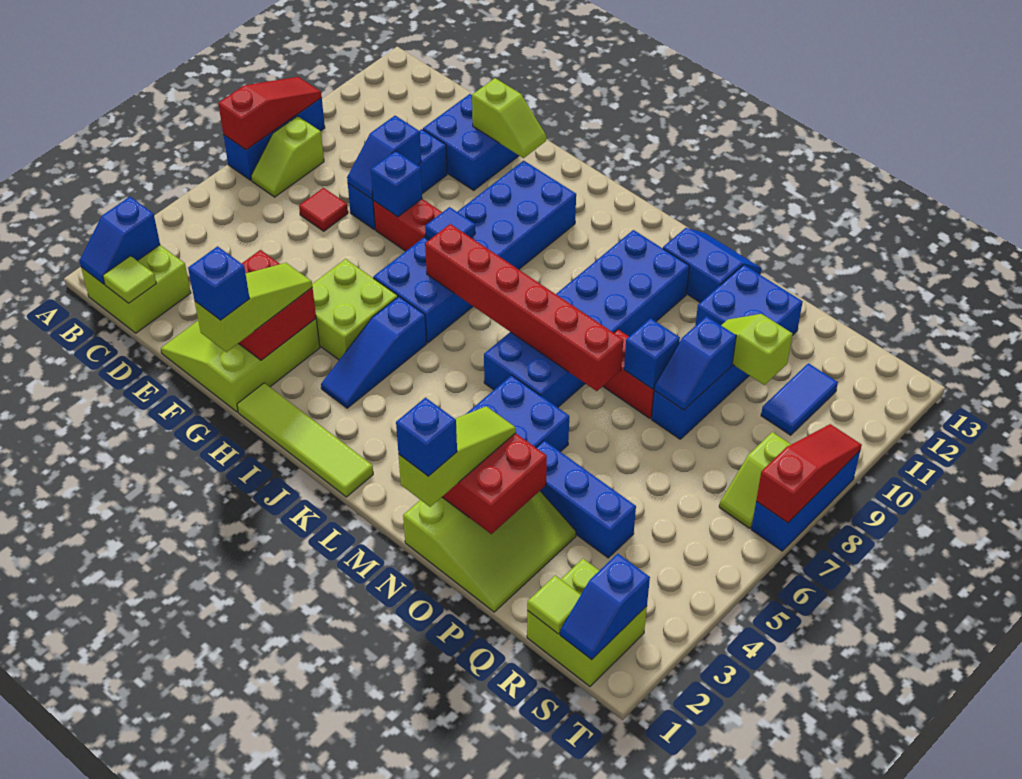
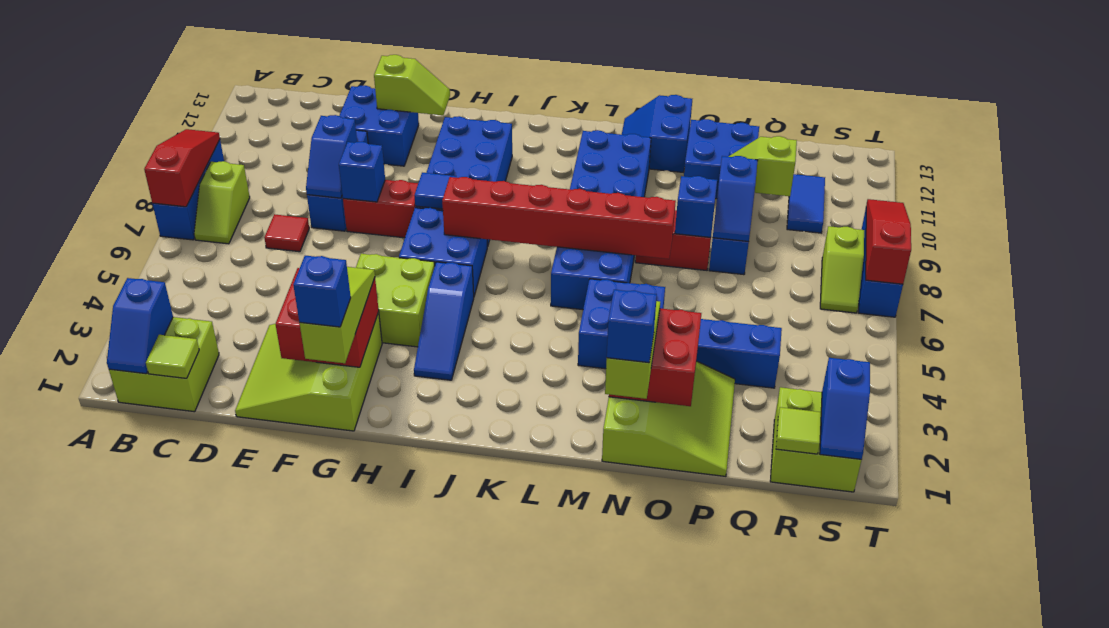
lime tile H1:K1 level 1 -> none
blue slope M12:N13 level 1 top 12 -> blue slope M12:N13 level 1 top N

